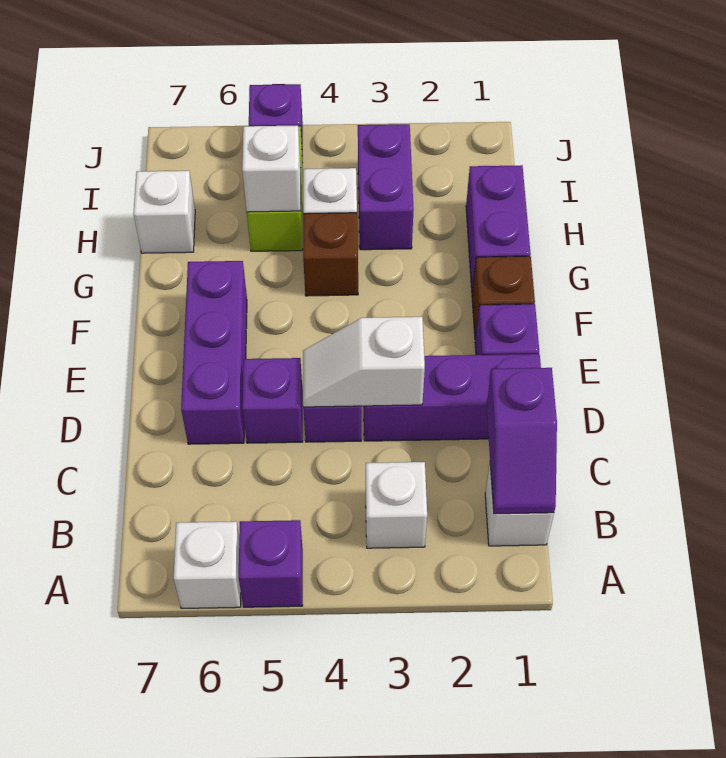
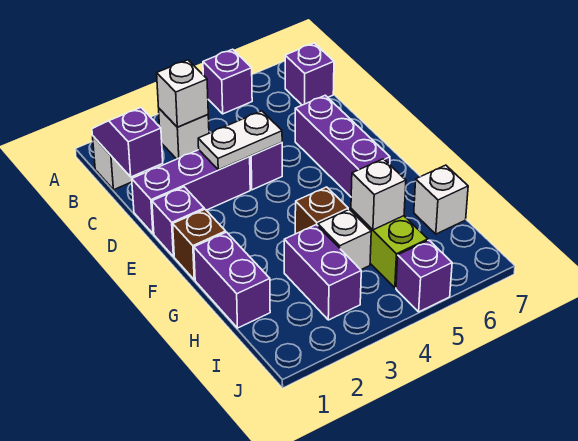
white brick A6 level 1 -> white brick B3 level 2
white slope D3:D4 level 2 top 3 -> white plate D3:D4 level 2
purple brick D5 level 1 -> purple brick B7 level 1

